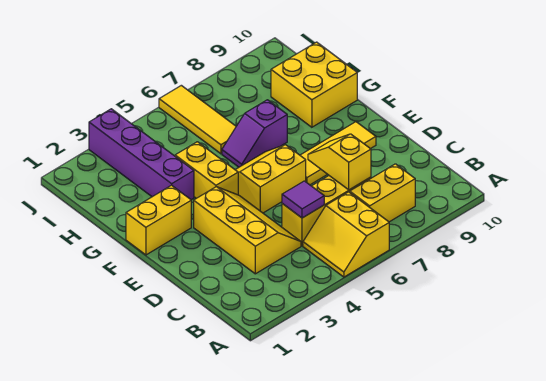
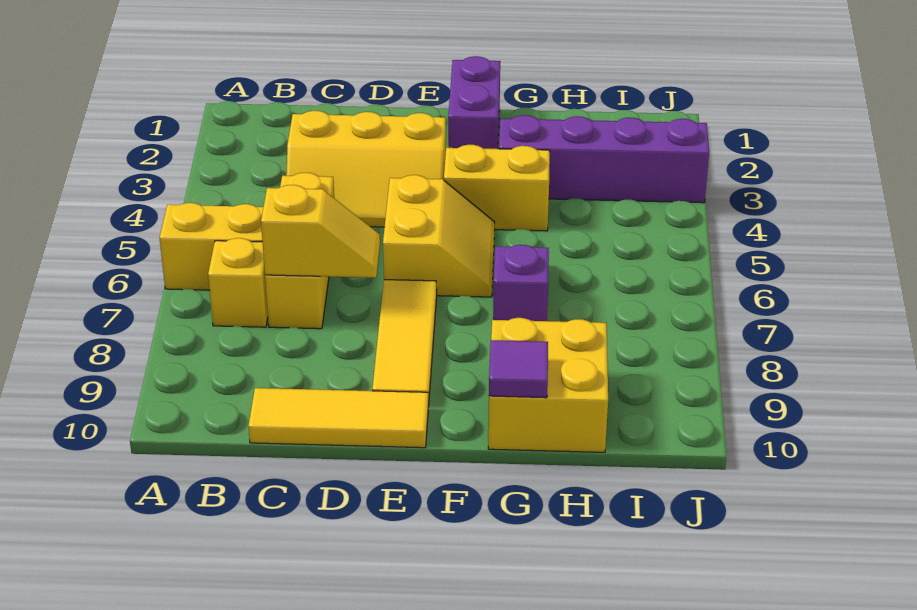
yellow brick B7:B8 level 1 -> yellow brick B7 level 1
purple tile C5 level 2 -> purple tile G10 level 2
yellow brick F1:F2 level 1 -> purple brick F1:F2 level 1
yellow tile H6:J6 level 1 -> yellow tile C10:E10 level 1

